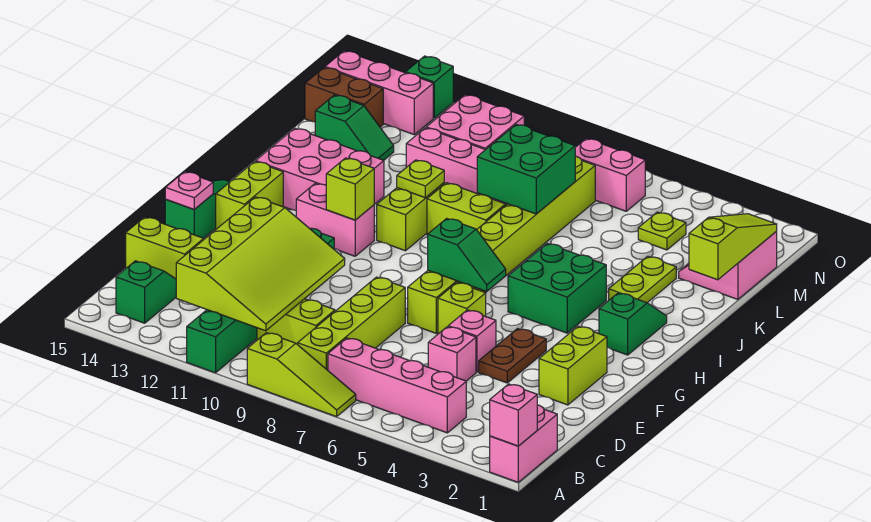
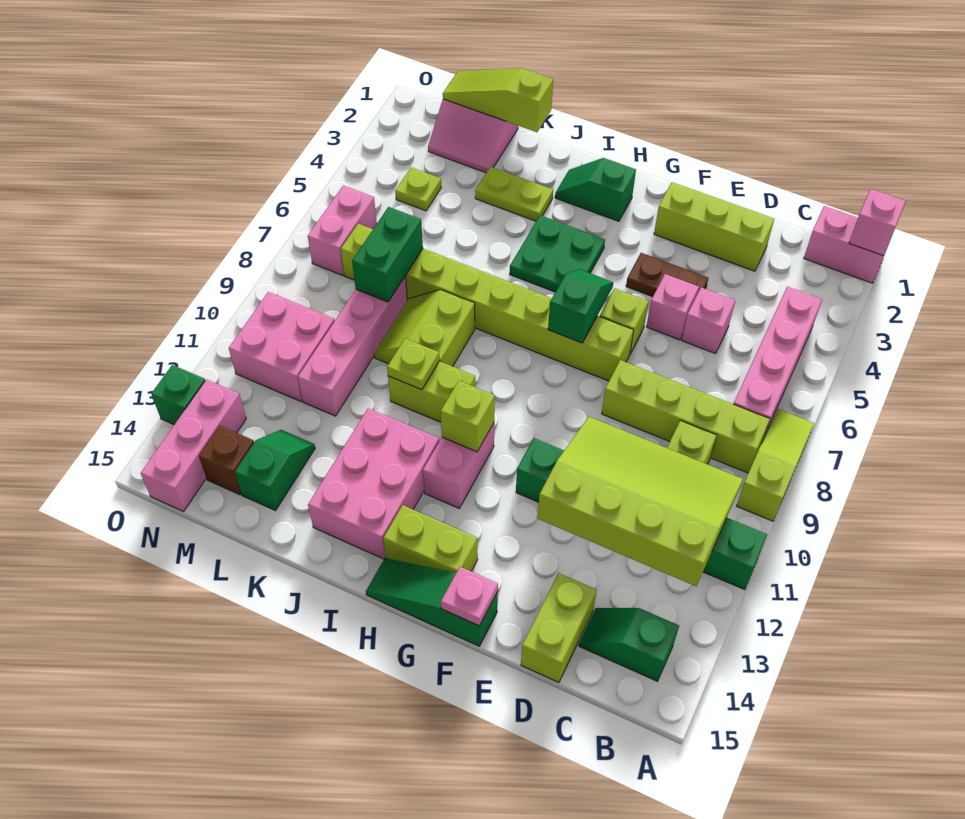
lime brick E2:F2 level 1 -> lime brick D2:F2 level 1
green brick H4:I5 level 1 -> green plate H4:I5 level 1
green brick K7:L8 level 2 -> green brick L7:L8 level 2
brown brick M14:M15 level 1 -> brown brick M14 level 1

